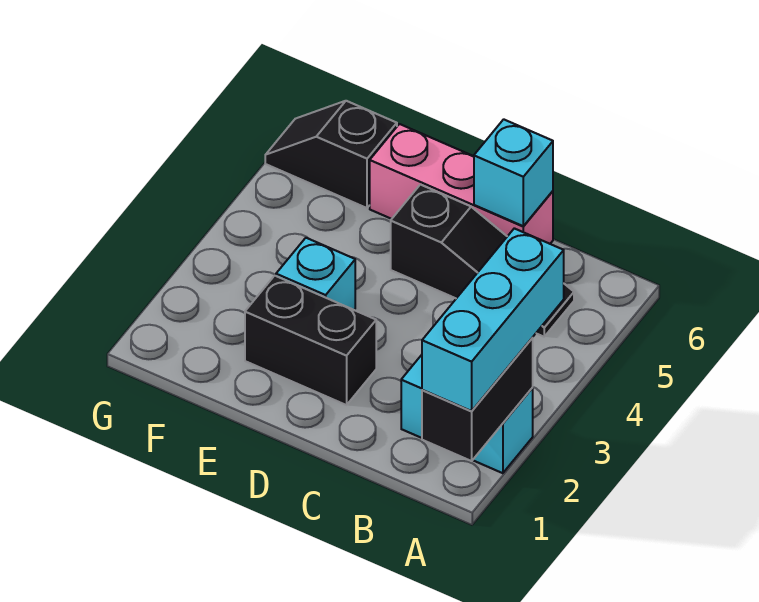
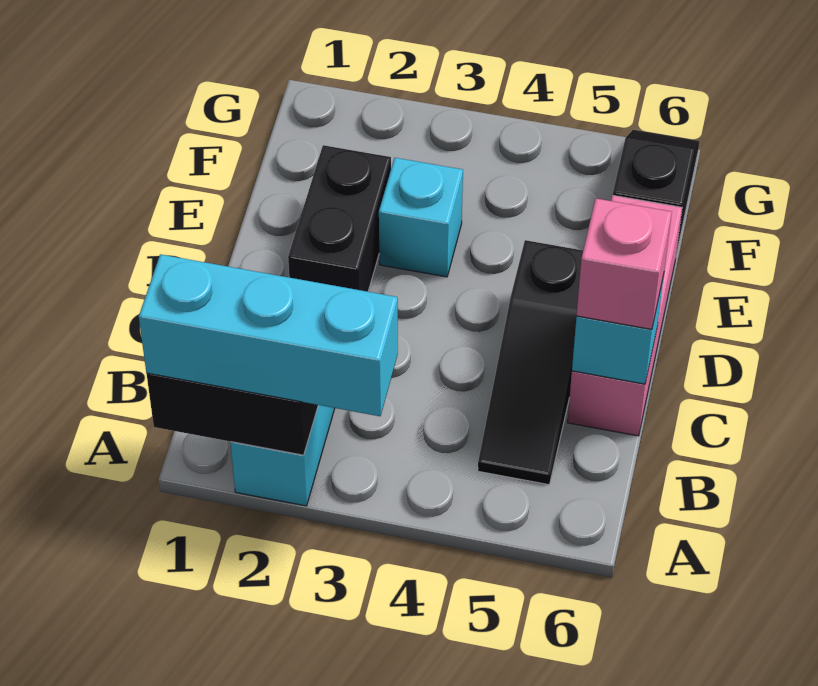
none -> pink brick C6 level 3

